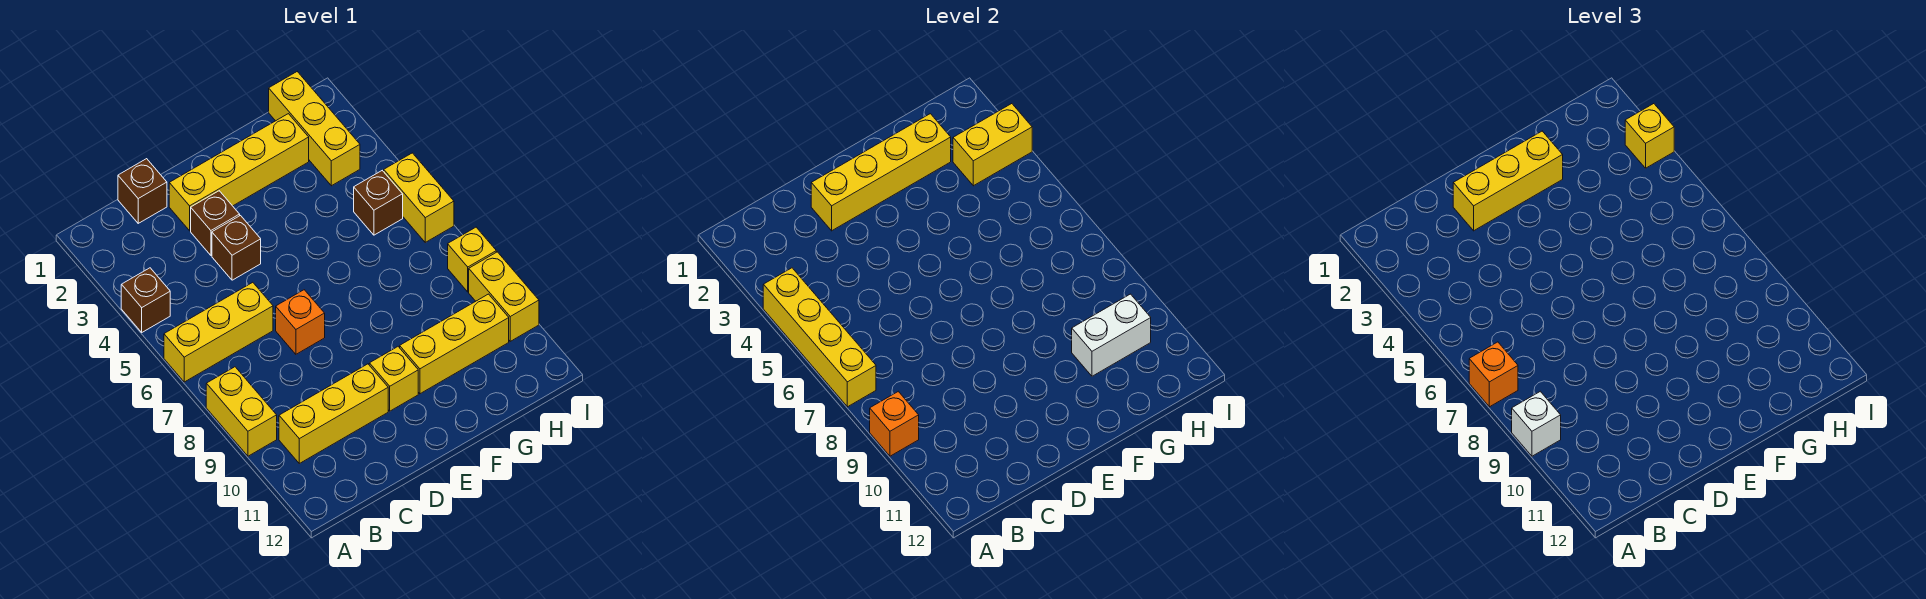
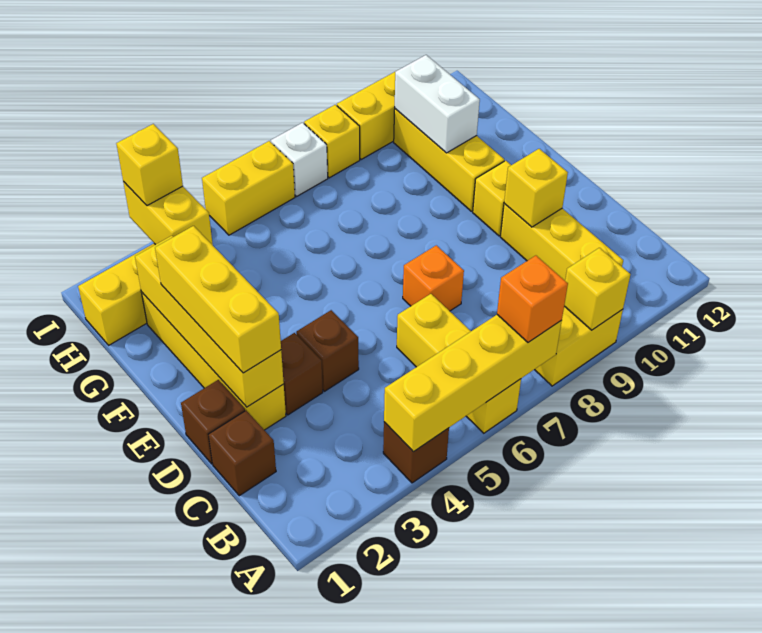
orange brick A9 level 2 -> yellow brick A9 level 2
white brick A9 level 3 -> white brick I7 level 1
none -> yellow brick D10 level 2
brown brick H5 level 1 -> brown brick D1 level 1

